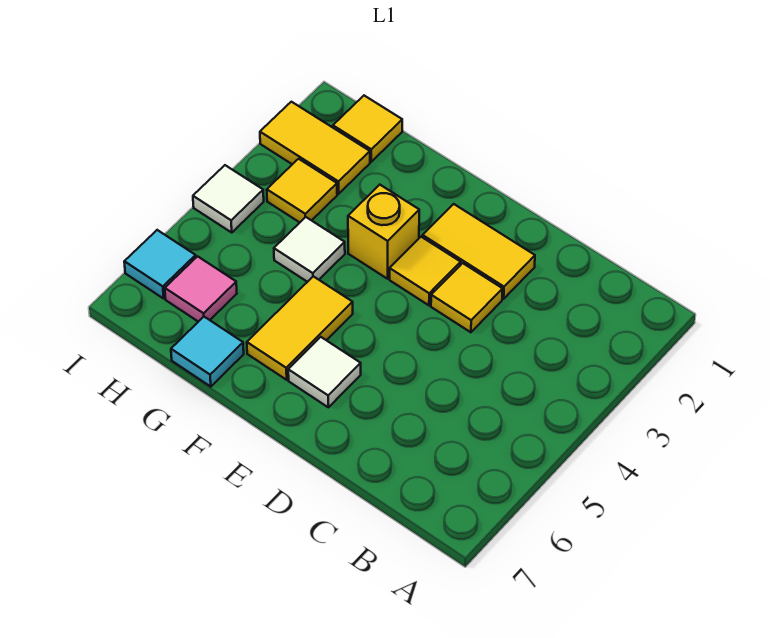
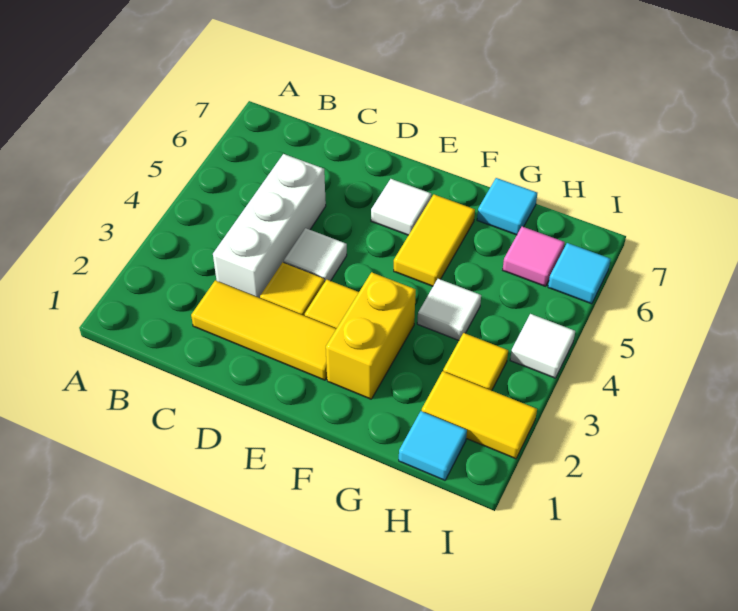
none -> white brick C3:C5 level 1
yellow tile D2:E2 level 1 -> yellow tile C2:E2 level 1
none -> white tile D4 level 1
yellow brick F3 level 1 -> yellow brick F2:F3 level 1
yellow tile H1 level 1 -> cyan tile H1 level 1

